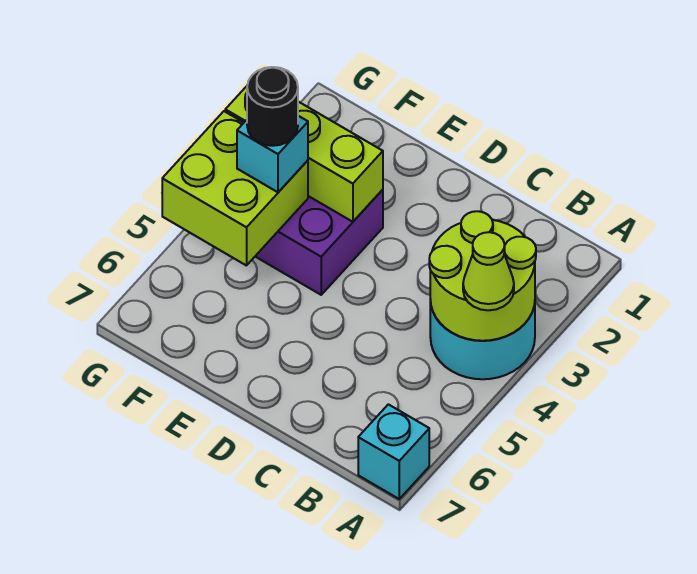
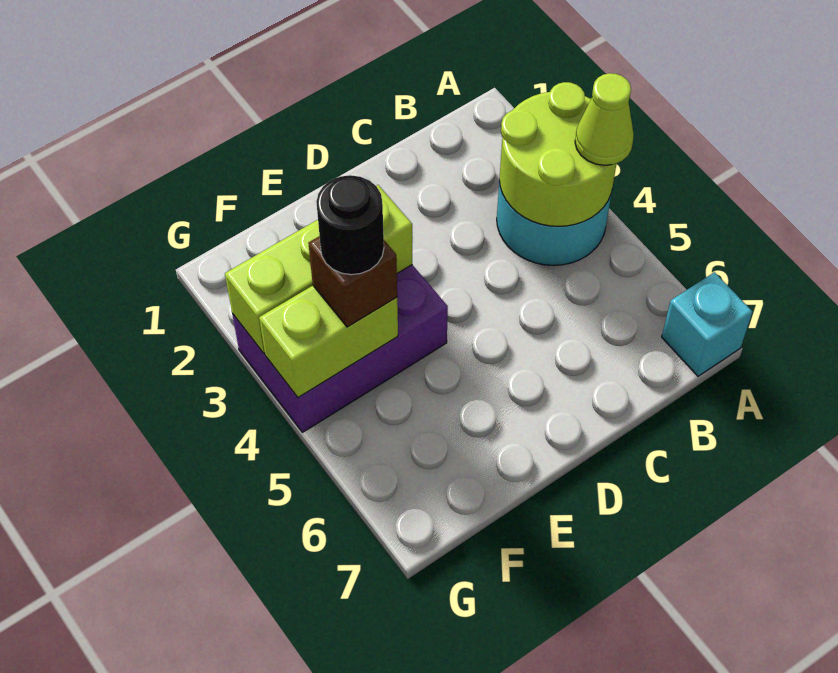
lime brick F4:G5 level 2 -> lime brick F4:G4 level 2
cyan brick F4 level 3 -> brown brick F4 level 3

